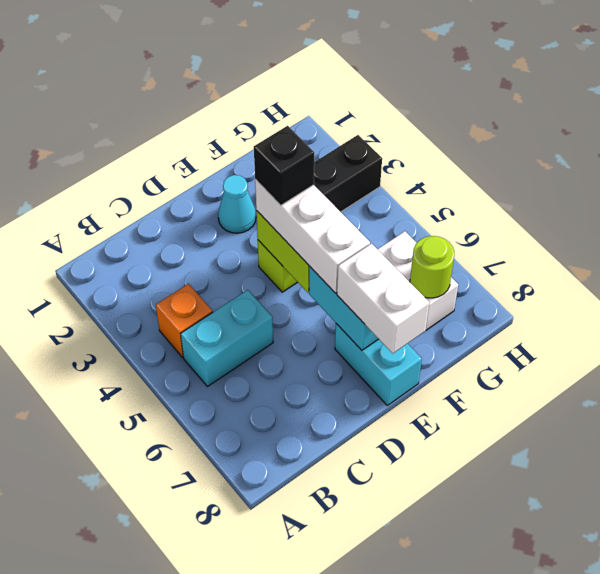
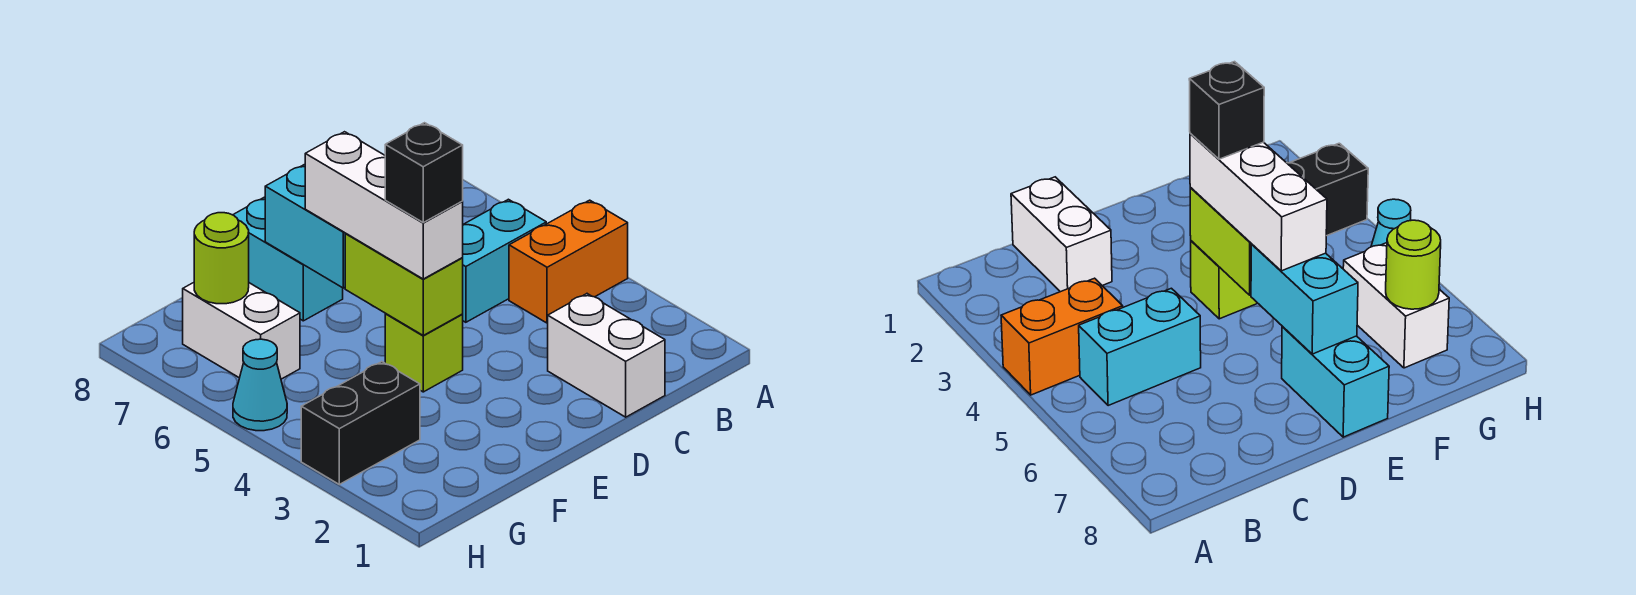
orange brick B4 level 1 -> orange brick A4:B4 level 1
cyan cone E2 level 1 -> cyan cone H5 level 1
white brick E7:E8 level 3 -> white brick C1:C2 level 1

